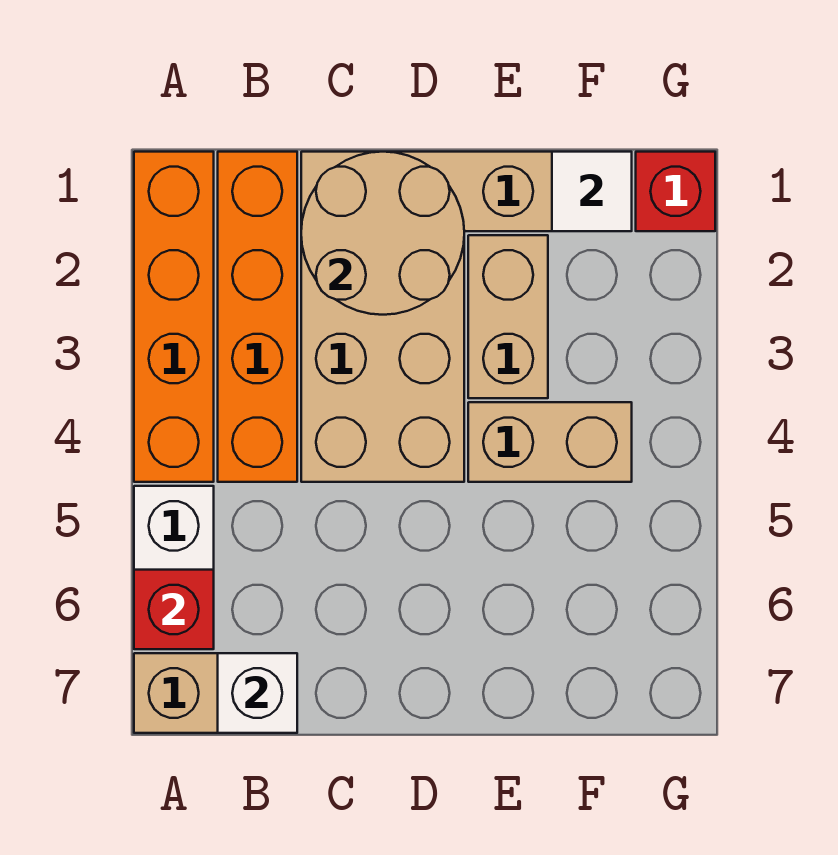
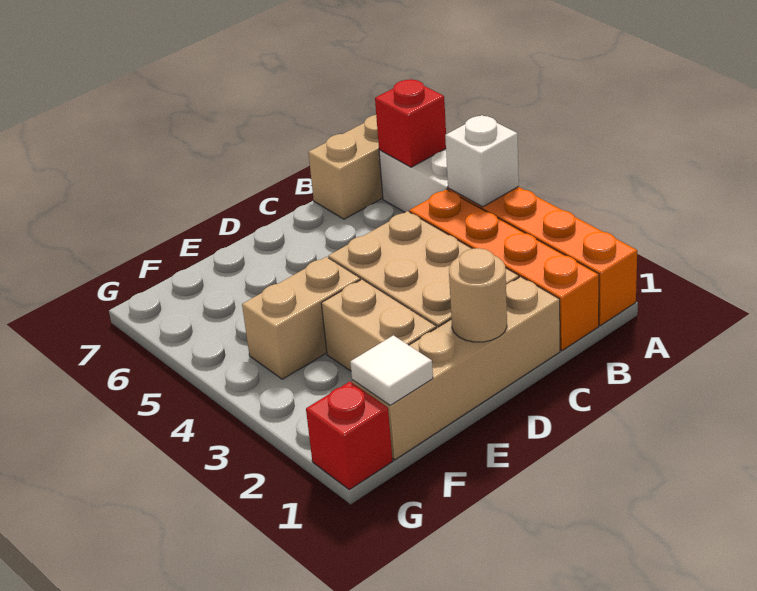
white brick B7 level 2 -> white brick A4 level 2
tan round brick C1:D2 level 2 -> tan round brick D1 level 2

